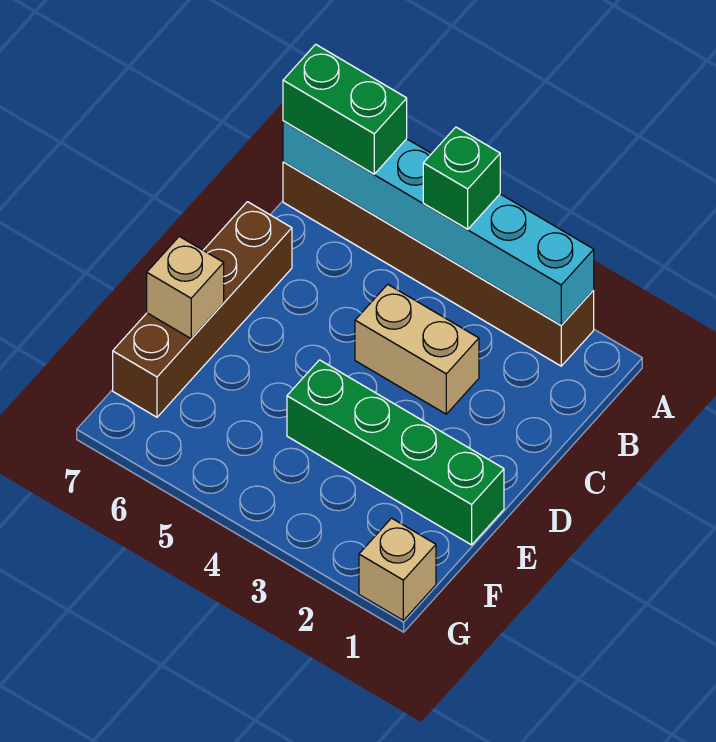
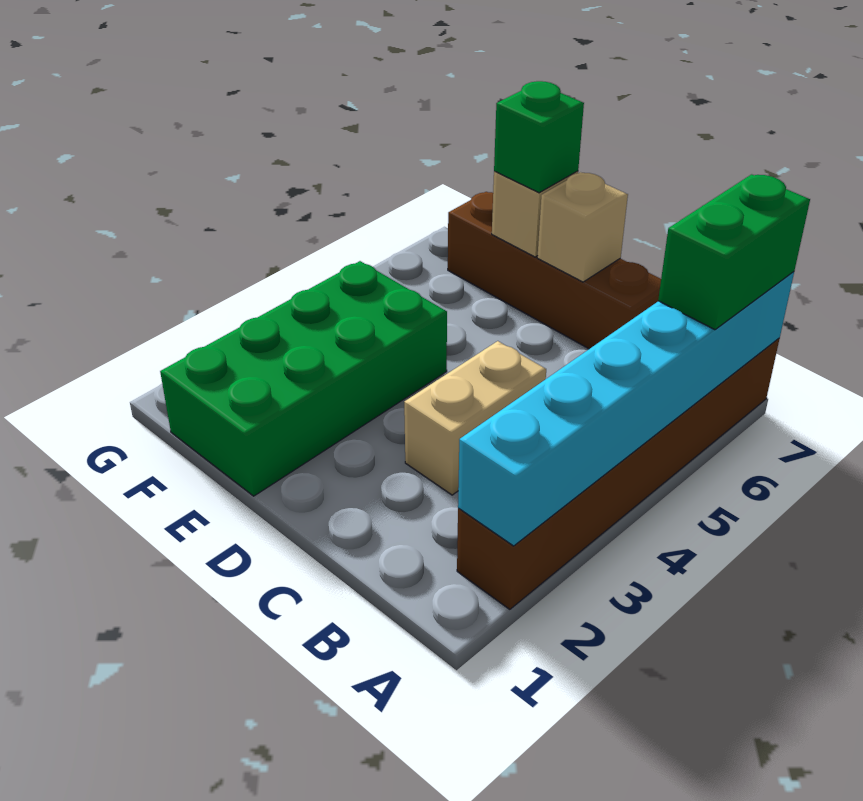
green brick A4 level 3 -> green brick E7 level 3
green brick E1:E4 level 1 -> green brick E1:F4 level 1
tan brick G1 level 1 -> tan brick D7 level 2

